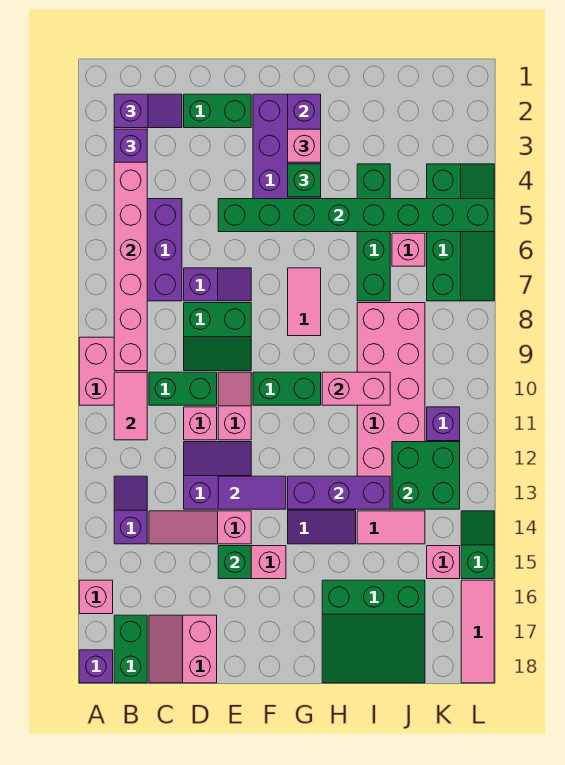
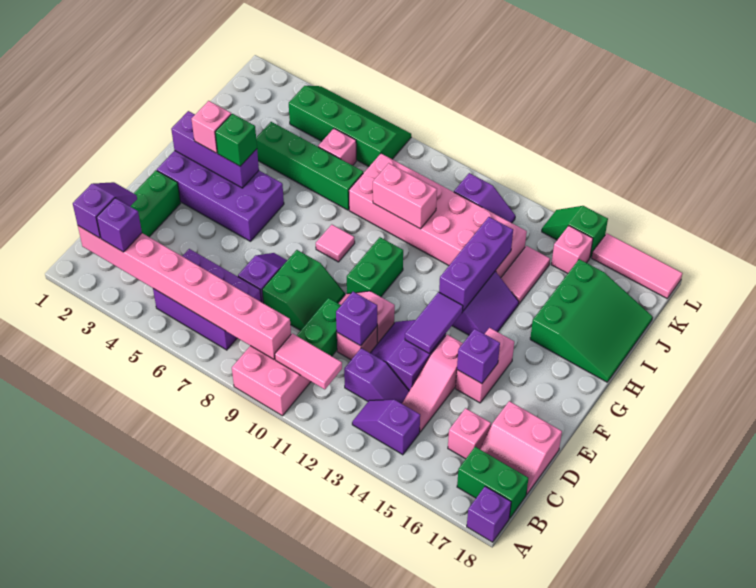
pink brick A16 level 1 -> pink brick C16 level 1
none -> purple slope C12:C13 level 1 top 12
none -> purple brick D11 level 2
green brick E5:L5 level 2 -> none
green brick E15 level 2 -> purple brick E15 level 2
pink tile G7:G8 level 1 -> pink tile G8 level 1
pink brick H10:I10 level 2 -> pink brick I9:I10 level 2
green brick J12:K13 level 2 -> none

